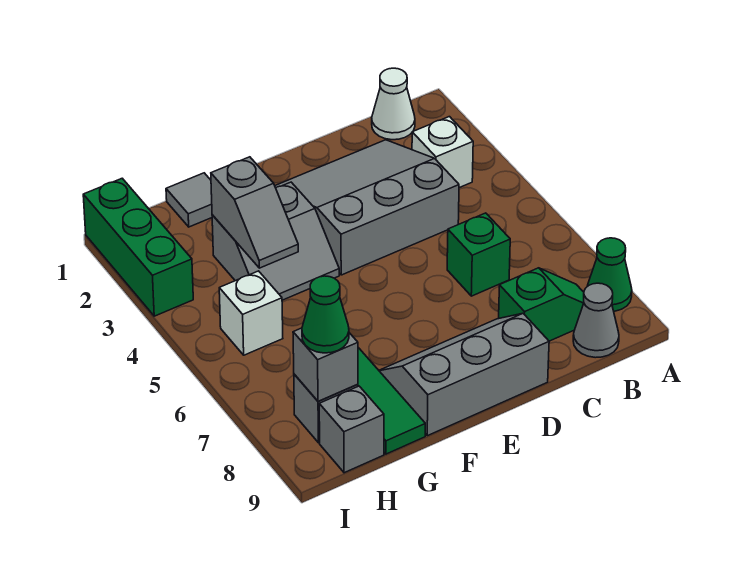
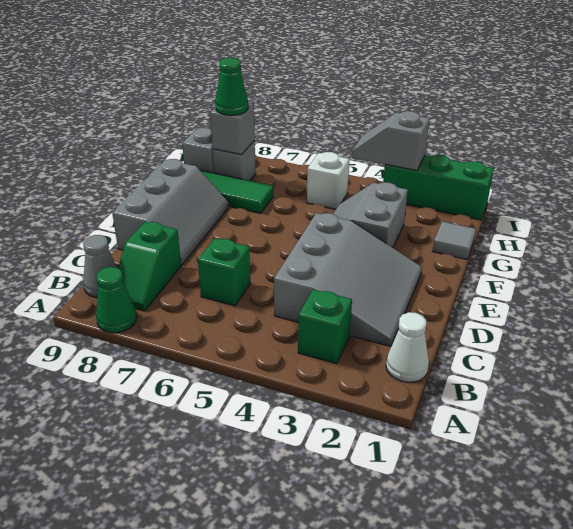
white brick B3 level 1 -> green brick B3 level 1
grey slope G3:G4 level 2 top 3 -> grey slope I3:I4 level 2 top 3

